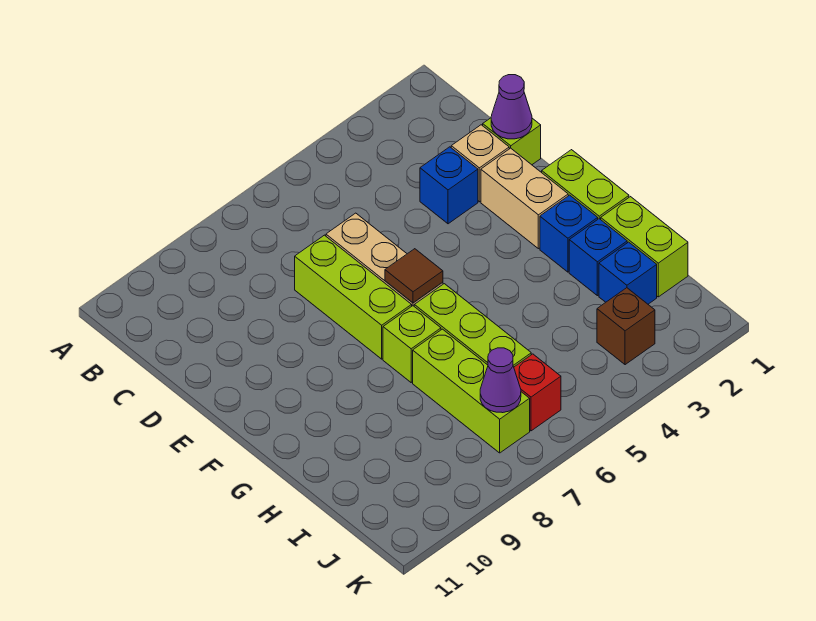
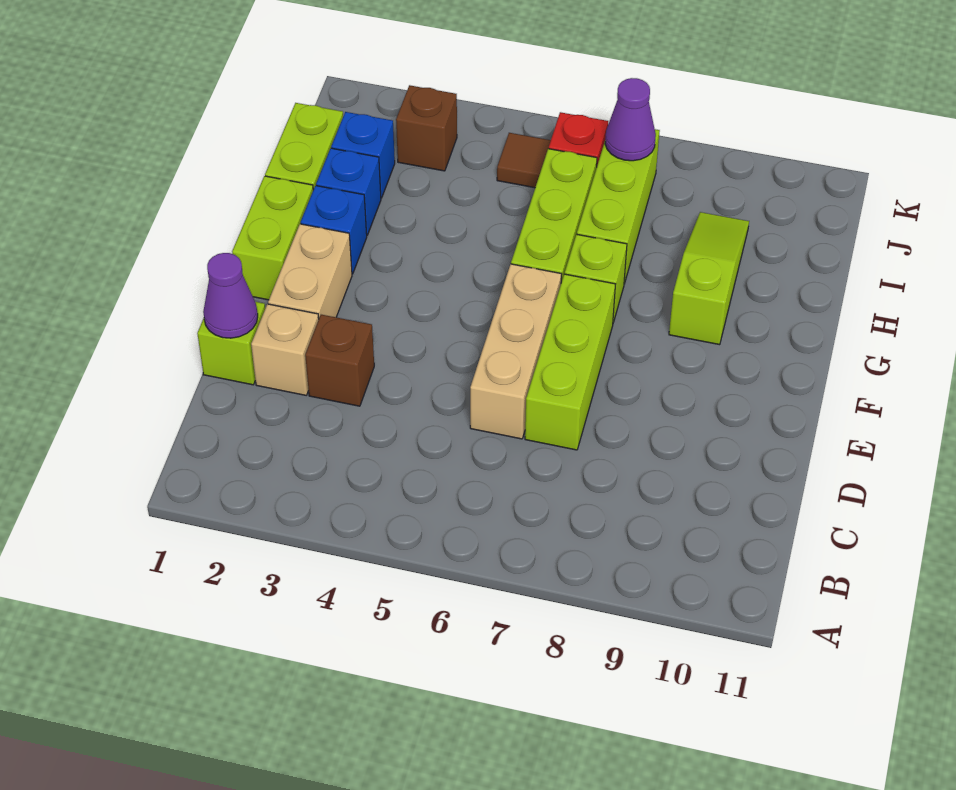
blue brick D3 level 1 -> brown brick D3 level 1
brown tile F6 level 2 -> brown tile J5 level 1
none -> lime slope G9:I9 level 1 top G

